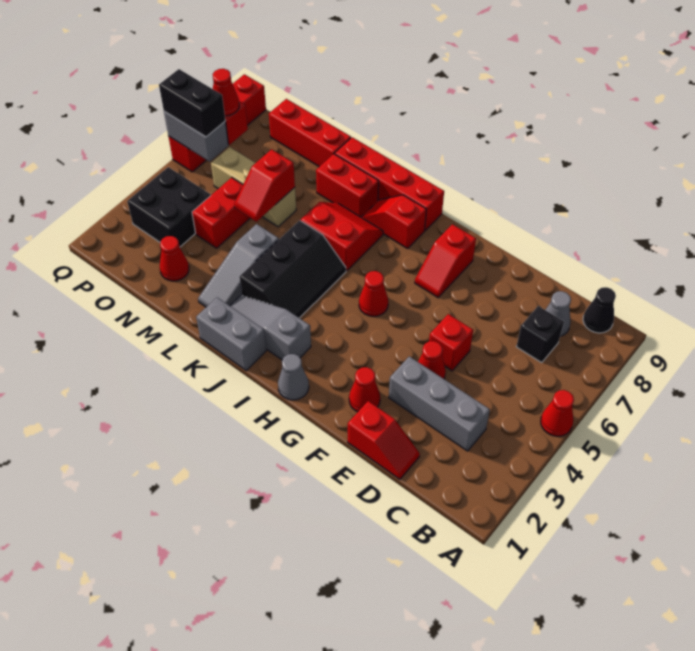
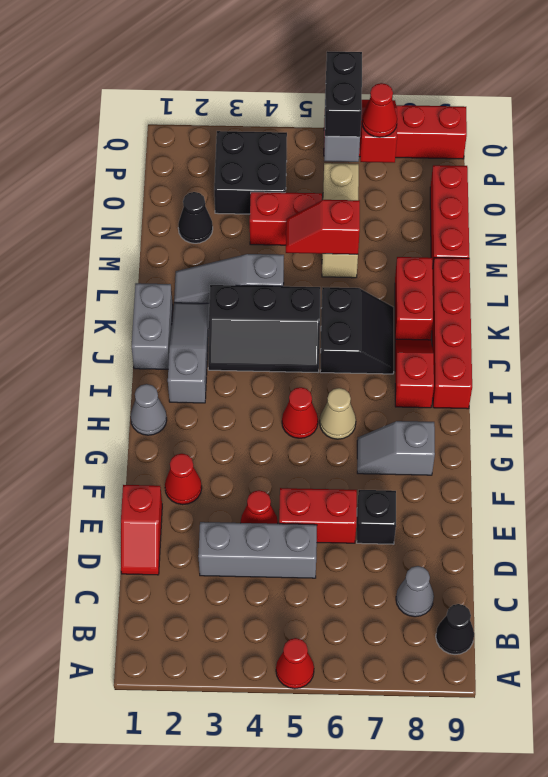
grey brick C3:E3 level 1 -> grey brick D3:D5 level 1
black brick C7 level 1 -> black brick E7 level 1
red brick E5 level 1 -> red brick E5:E6 level 1
red slope G7:G8 level 1 top 8 -> grey slope G7:G8 level 1 top 8
none -> tan cone H6 level 1
red slope J6:K7 level 1 top 6 -> black slope J6:K7 level 1 top 6
red cone N2 level 1 -> black cone N2 level 1

